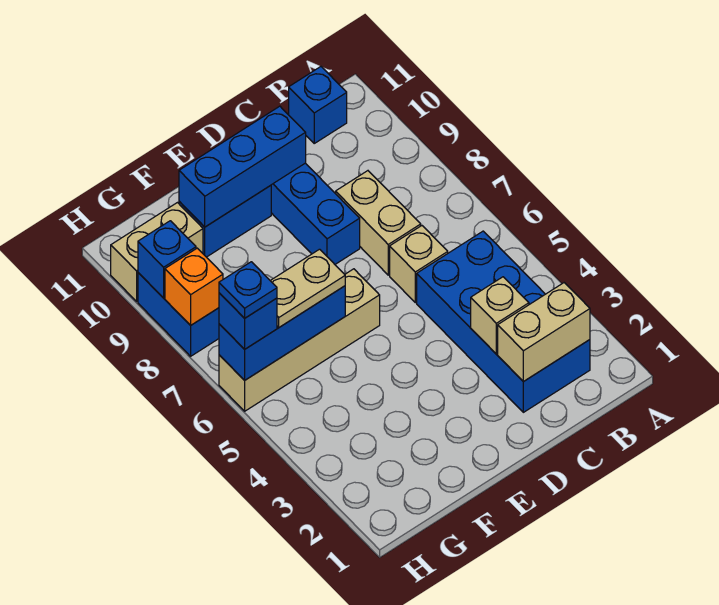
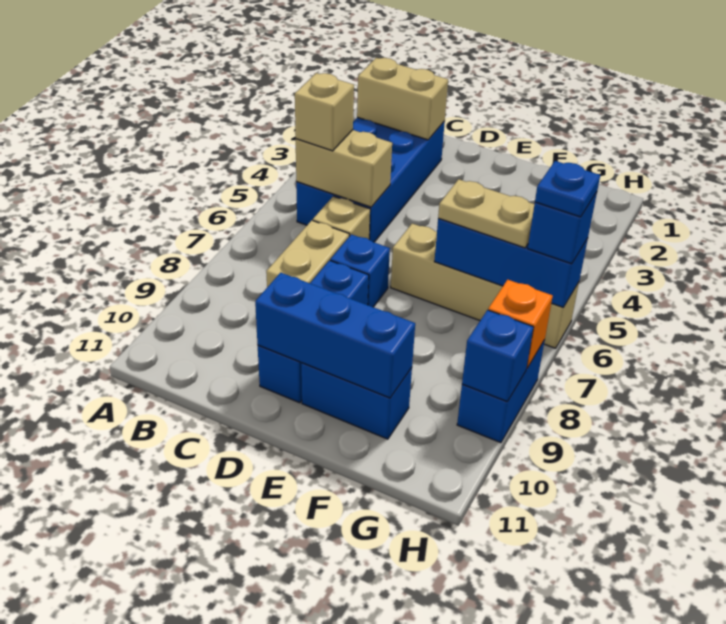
blue brick B11 level 1 -> blue brick D7 level 1
tan brick C3 level 2 -> tan brick B5 level 3
tan brick G10:H10 level 1 -> tan brick B5:C5 level 2

